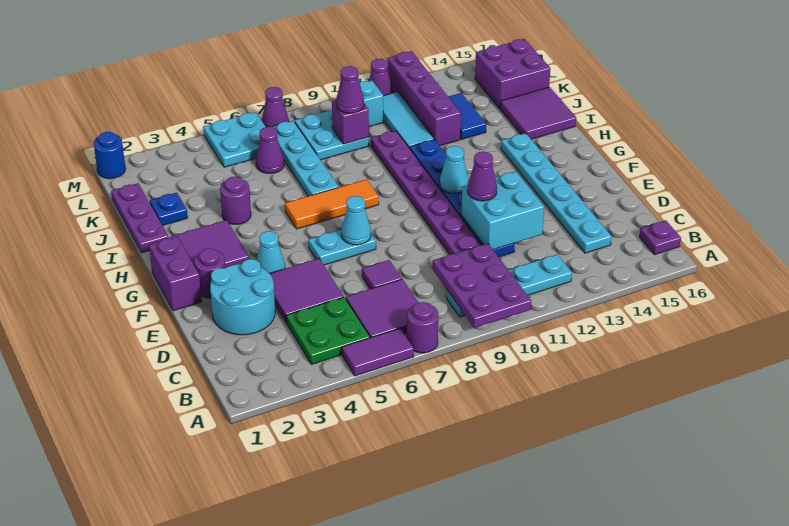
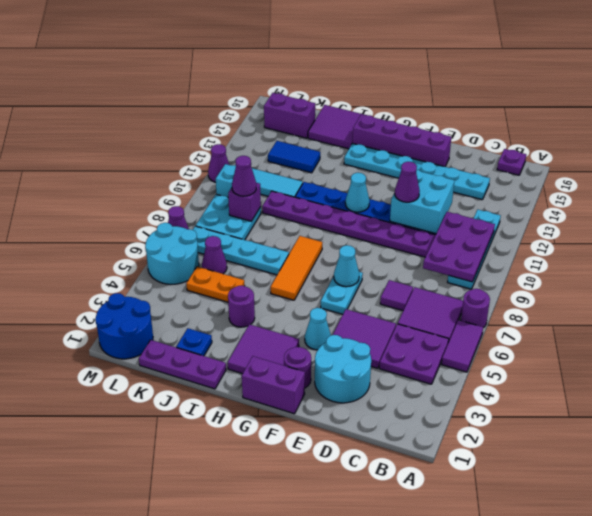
purple plate A9:C10 level 2 -> purple plate B9:C11 level 2
green plate B4:C5 level 1 -> purple plate B4:C5 level 1
none -> orange plate J5:K5 level 1
purple brick J12:M12 level 1 -> purple brick E15:H15 level 1
purple brick K15:L16 level 1 -> purple brick K15:L15 level 1
cyan plate L5:M6 level 1 -> cyan round brick L5:M6 level 1
blue round brick M1 level 1 -> blue round brick L1:M2 level 1

